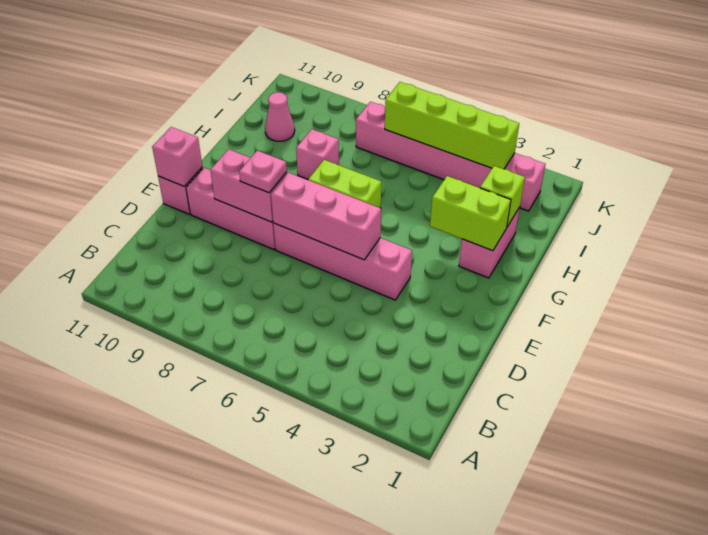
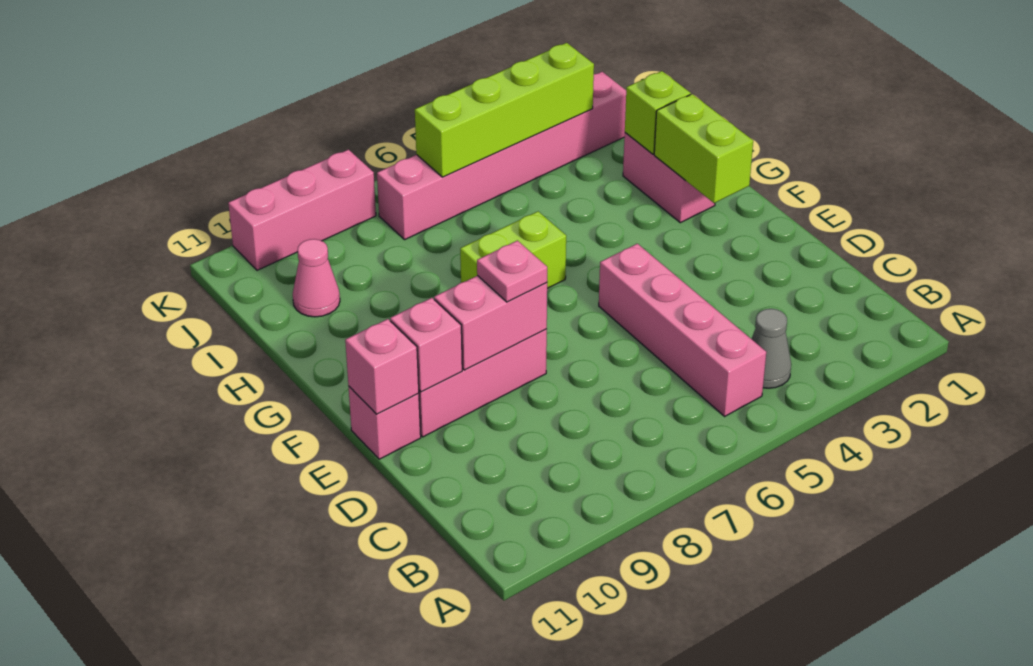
none -> grey cone B4 level 1
pink brick E4:E7 level 1 -> pink brick B5:E5 level 1
pink brick E5:E7 level 2 -> pink brick K8:K10 level 1
lime brick G2:G3 level 2 -> lime brick F2:G2 level 2
pink brick H8 level 1 -> pink brick E10 level 2

